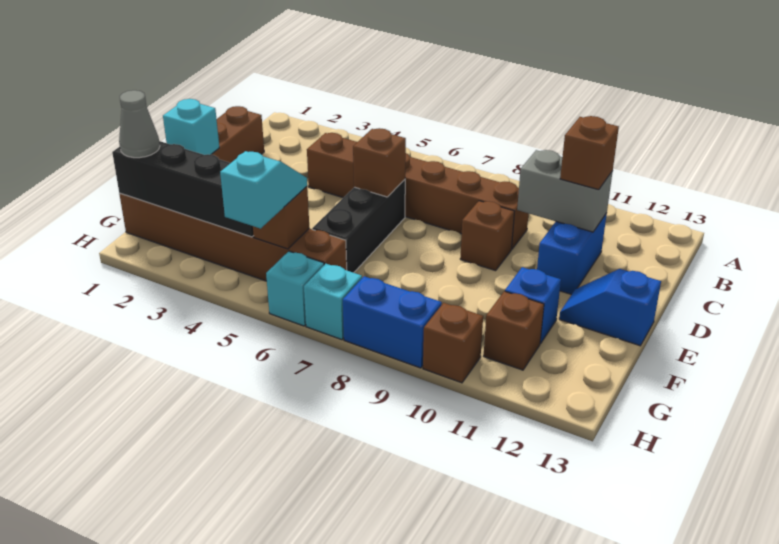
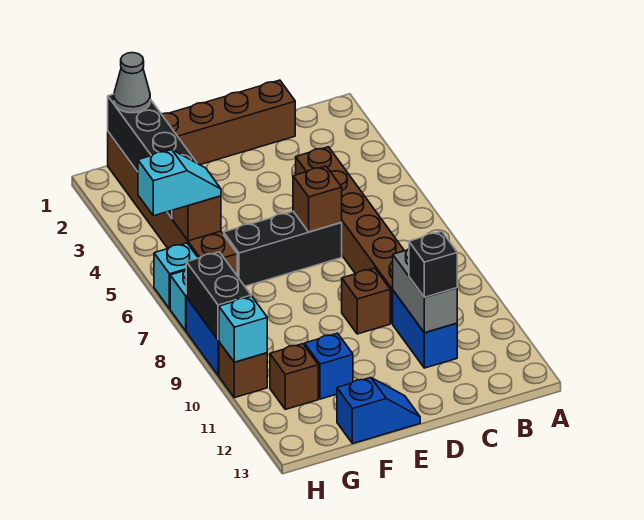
blue brick C11:D11 level 1 -> blue brick C10:C11 level 1
brown brick C11 level 3 -> black brick C11 level 3
cyan brick E1 level 2 -> cyan brick H10 level 2
blue slope E12:E13 level 1 top 13 -> blue slope E13:F13 level 1 top F
none -> black brick H8:H9 level 2

